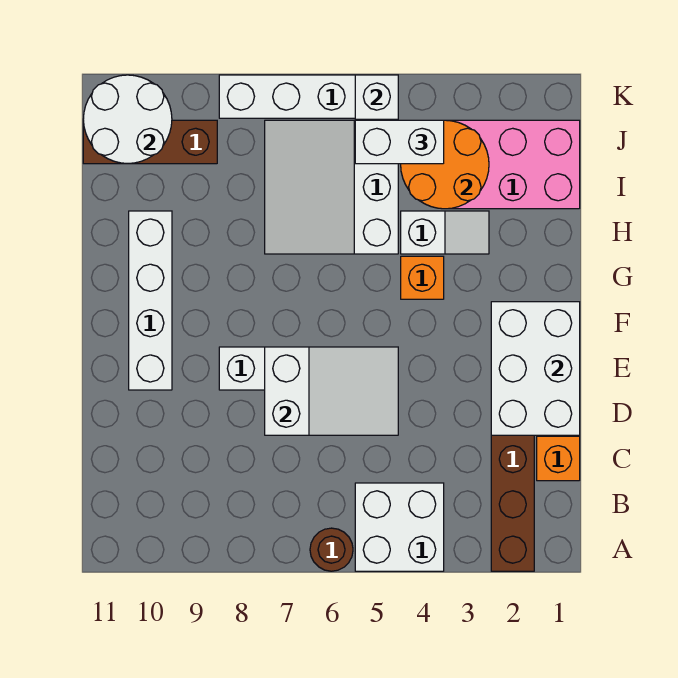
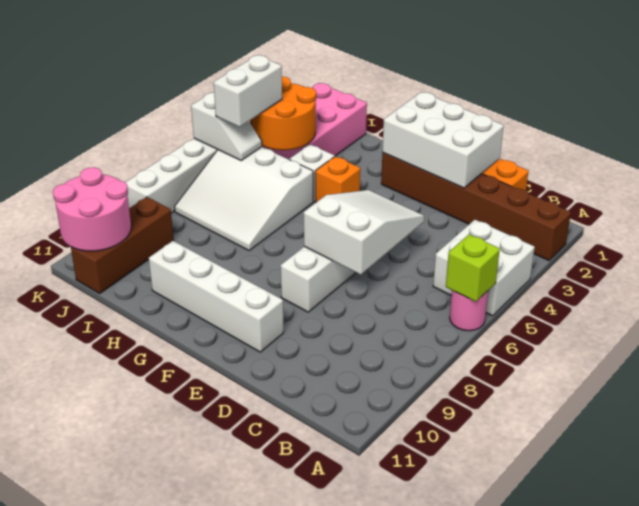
brown round brick A6 level 1 -> pink round brick A6 level 1
none -> lime brick A6 level 2
white round brick J10:K11 level 2 -> pink round brick J10:K11 level 2

